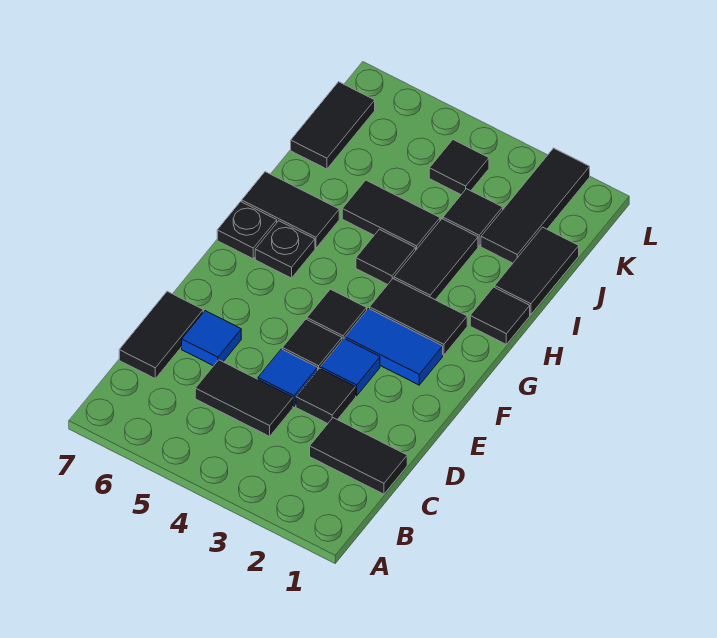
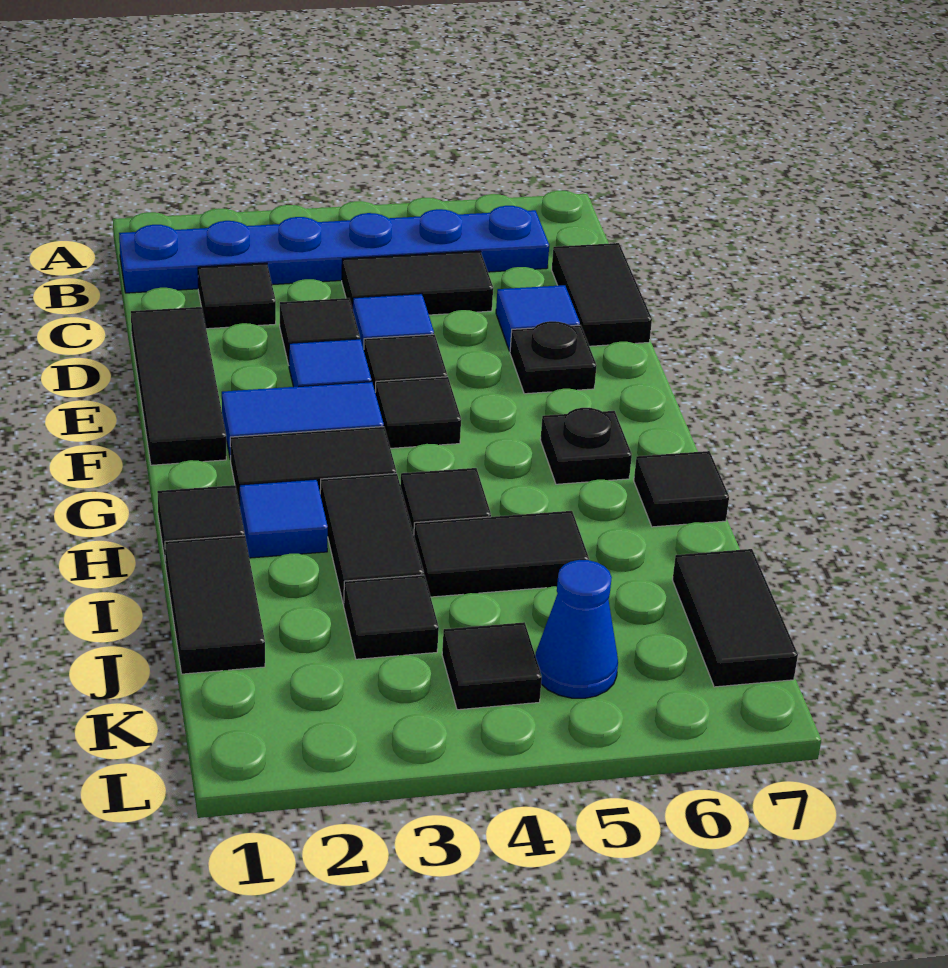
none -> blue plate B1:B6 level 1
black tile C1:C2 level 1 -> black tile C2 level 1
black plate G7 level 1 -> black plate E6 level 1
none -> blue tile H2 level 1
black tile H6:H7 level 1 -> black tile H7 level 1
black tile J2:L2 level 1 -> black tile D1:F1 level 1
none -> blue cone K5 level 1

